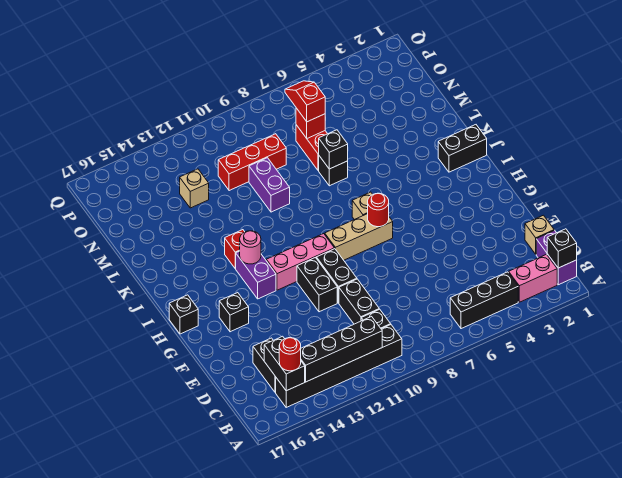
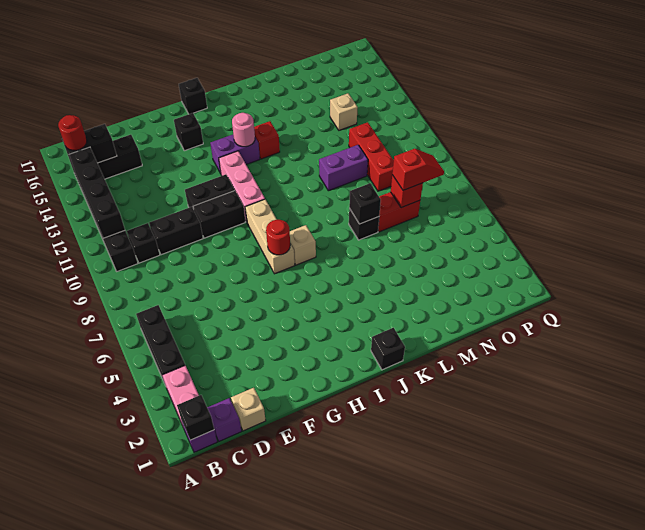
black brick J1:J2 level 1 -> black brick J1 level 1

